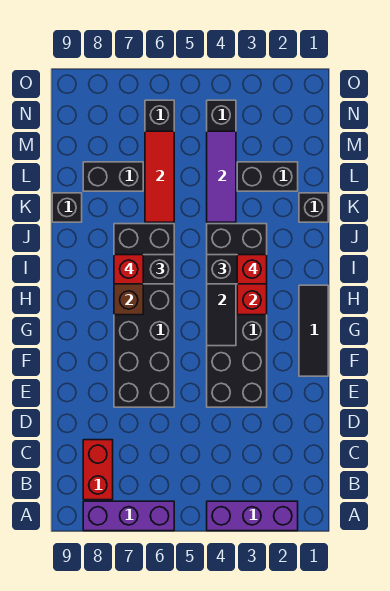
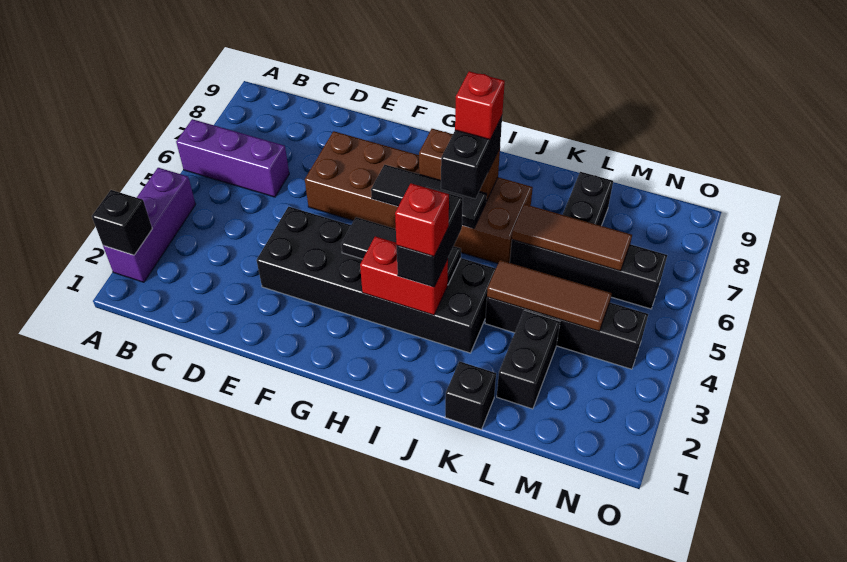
purple brick A6:A8 level 1 -> purple brick A6:C6 level 1
red brick B8:C8 level 1 -> none
black brick E6:J7 level 1 -> brown brick E6:J7 level 1
black tile F1:H1 level 1 -> black tile G6:I6 level 2
purple tile K4:M4 level 2 -> brown tile K4:M4 level 2
red tile K6:M6 level 2 -> brown tile K6:M6 level 2
black brick K9 level 1 -> black brick A2 level 2

